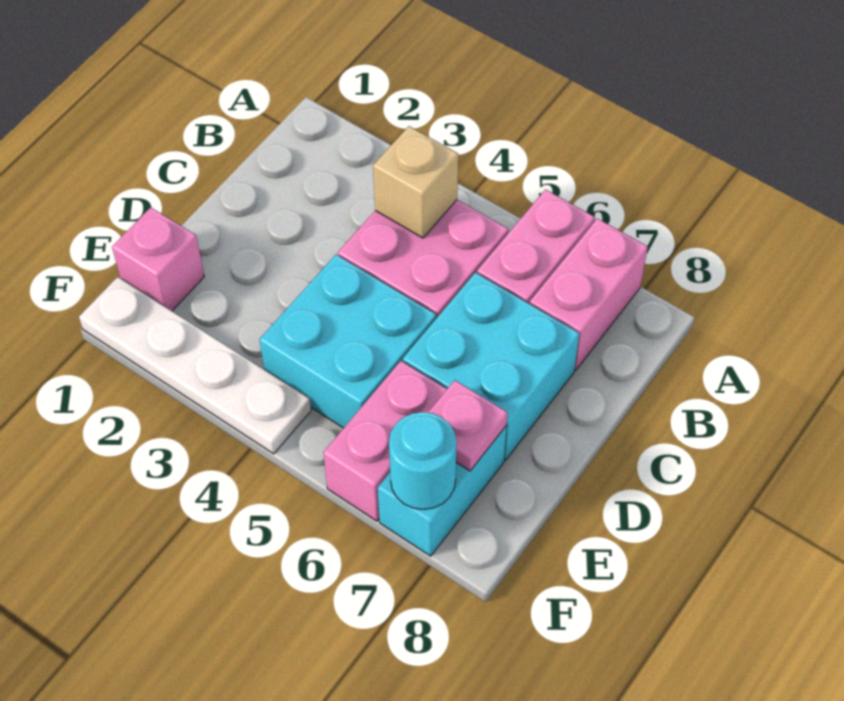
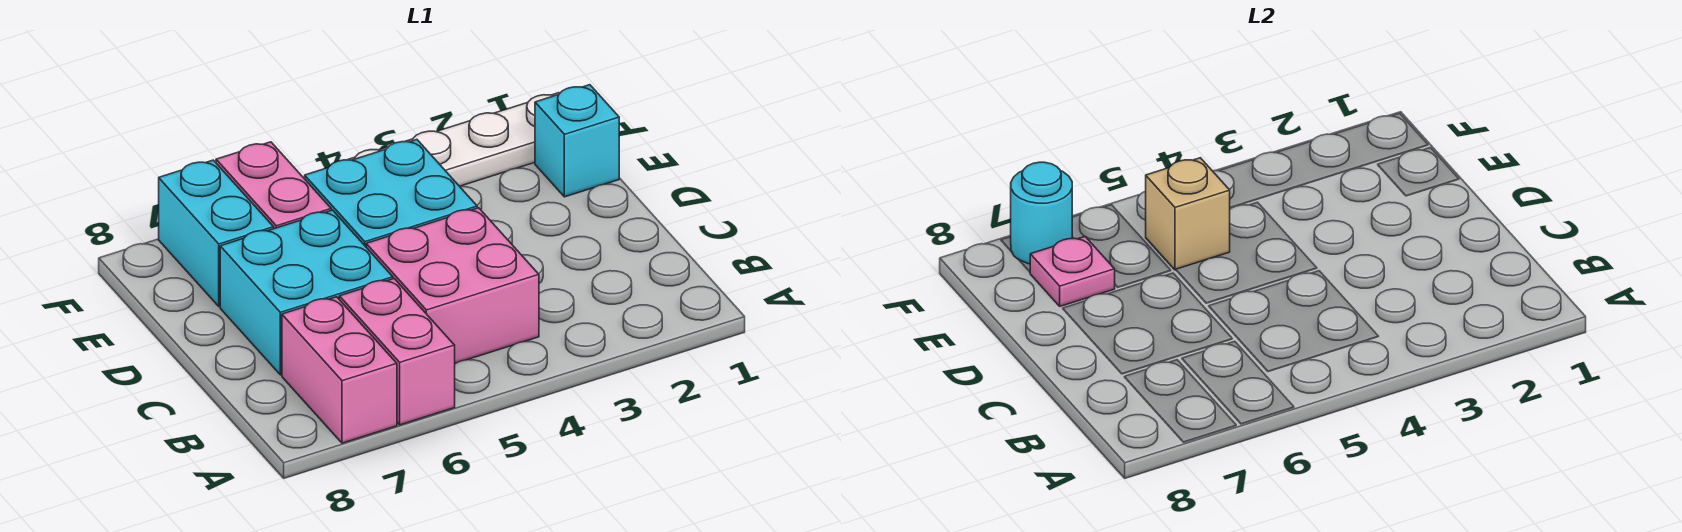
tan brick B4 level 2 -> tan brick E5 level 2
pink brick E1 level 1 -> cyan brick E1 level 1

